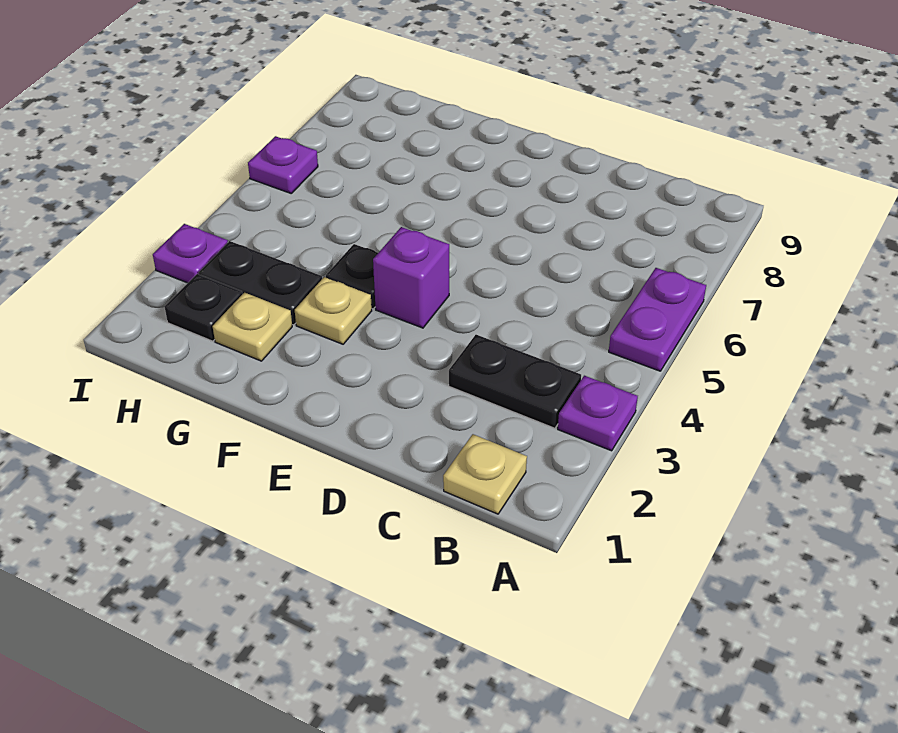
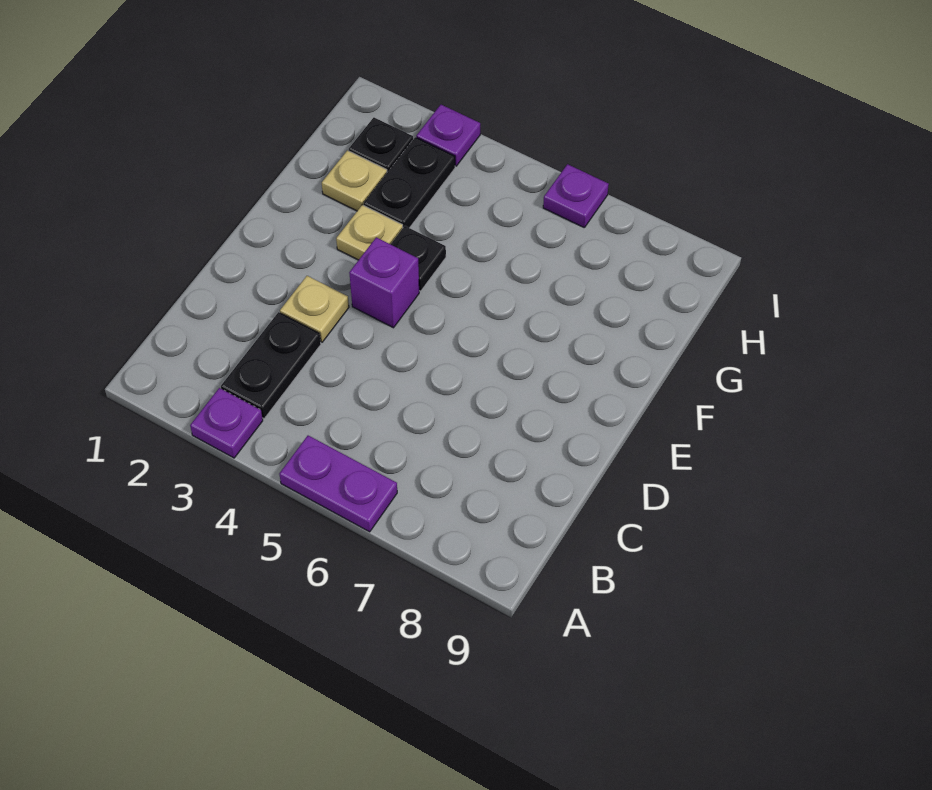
tan plate B1 level 1 -> tan plate D3 level 1

